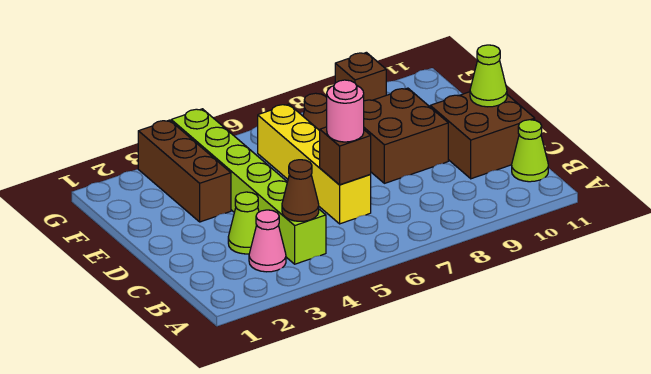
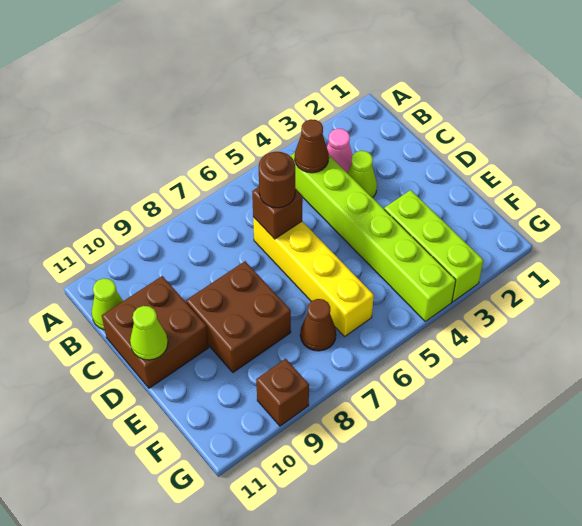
pink round brick C6 level 3 -> brown round brick C6 level 3
brown brick E3:G3 level 1 -> lime brick E3:G3 level 1

